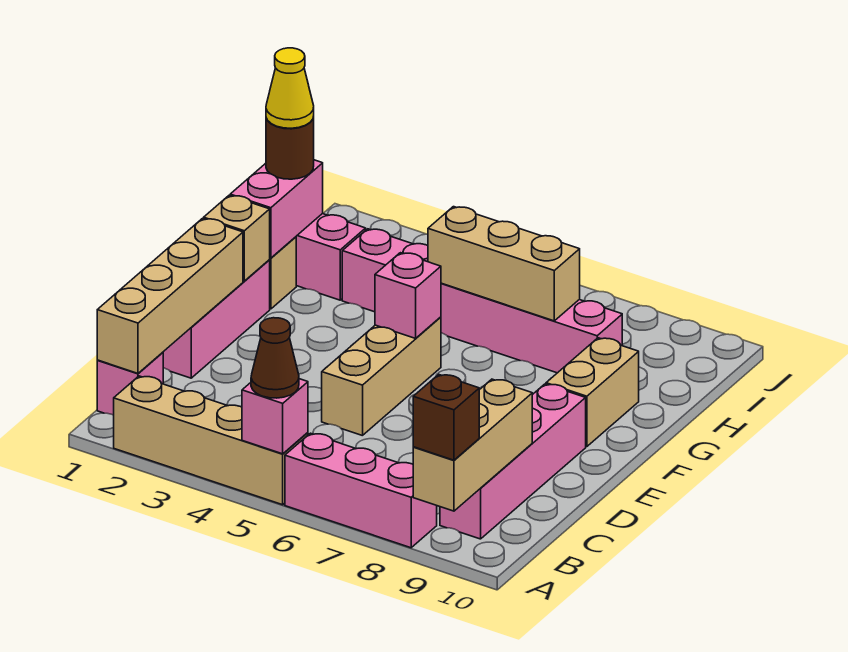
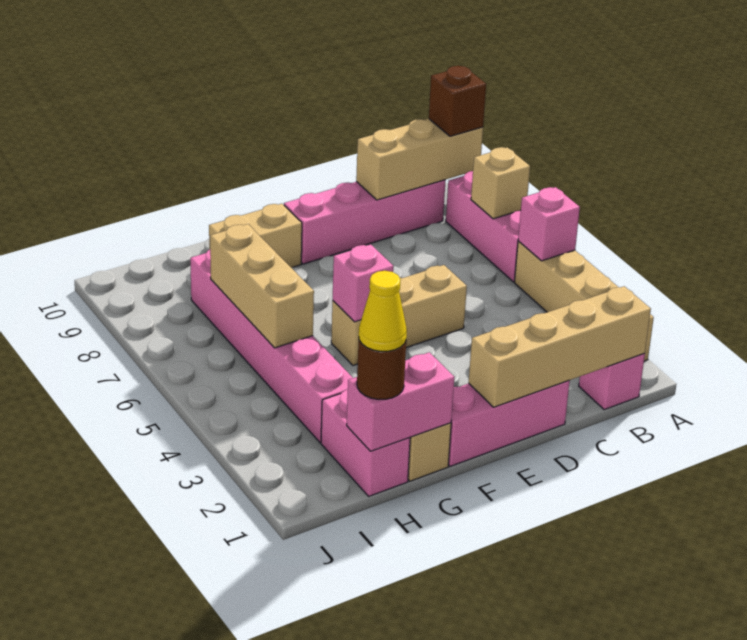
brown cone A5 level 3 -> none
tan brick F1 level 2 -> tan brick A7 level 2

